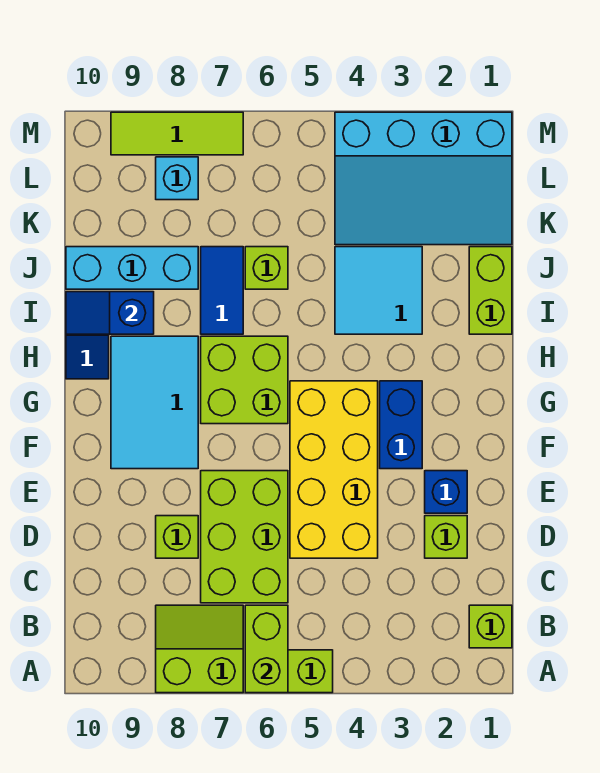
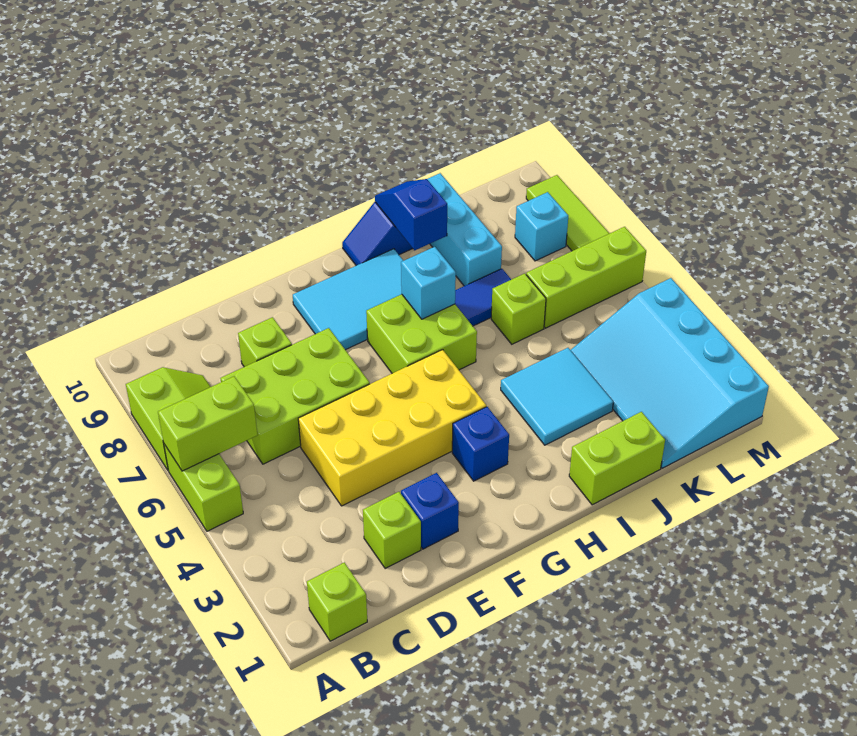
blue brick F3:G3 level 1 -> blue brick G3 level 1
none -> cyan brick H7 level 2
none -> lime brick K6:M6 level 1

